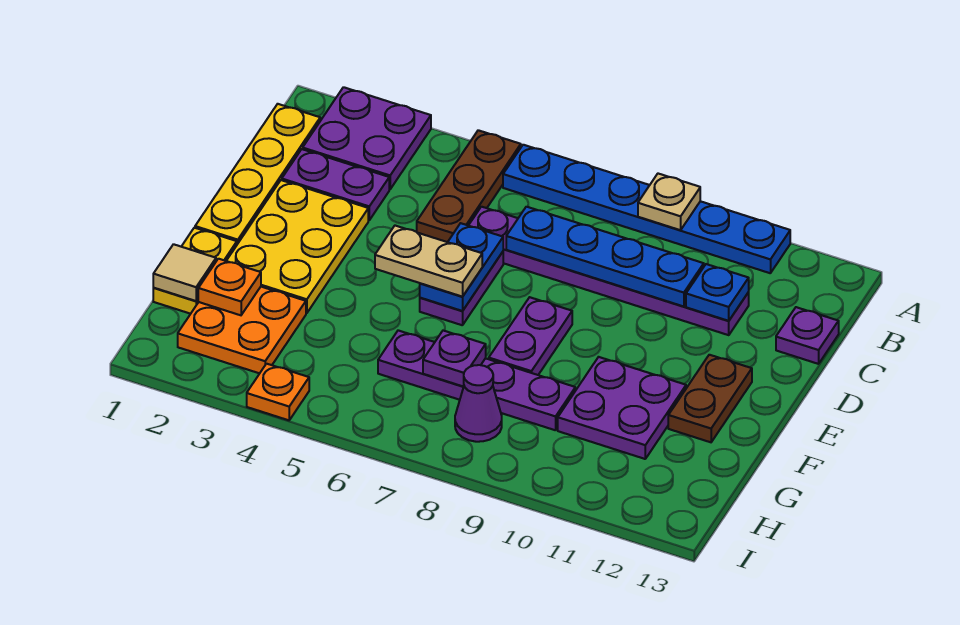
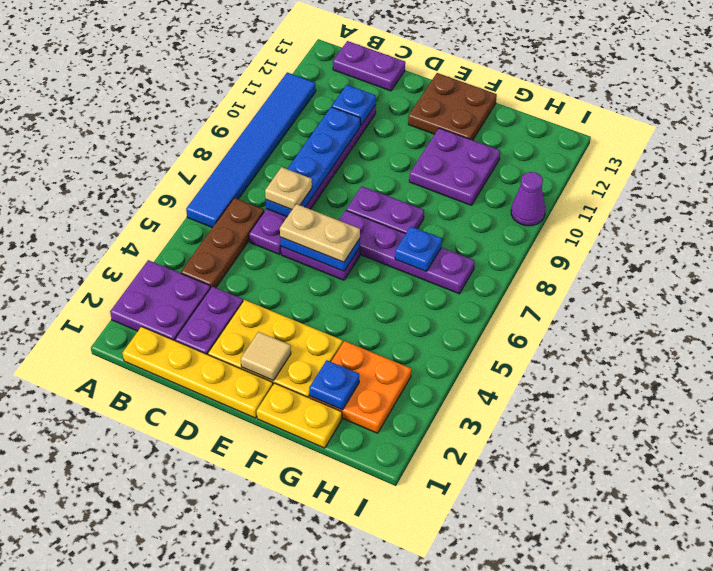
brown plate A5:C5 level 1 -> brown plate B4:B6 level 1
blue plate A6:A11 level 1 -> blue tile A6:A11 level 1
tan plate A9 level 2 -> tan plate C7 level 3
purple plate C13 level 1 -> purple plate B13:C13 level 1
tan plate E5:E6 level 3 -> tan plate D6:E6 level 3
brown plate E12:F12 level 1 -> brown plate E12:F13 level 1
tan tile G1 level 2 -> tan tile E2 level 2
orange plate G2 level 2 -> blue plate G2 level 2
purple plate G6:G9 level 1 -> purple plate E7:H7 level 1
purple plate G7 level 2 -> blue plate G7 level 2
purple cone H8 level 1 -> purple cone I10 level 1
orange plate I4 level 1 -> none

